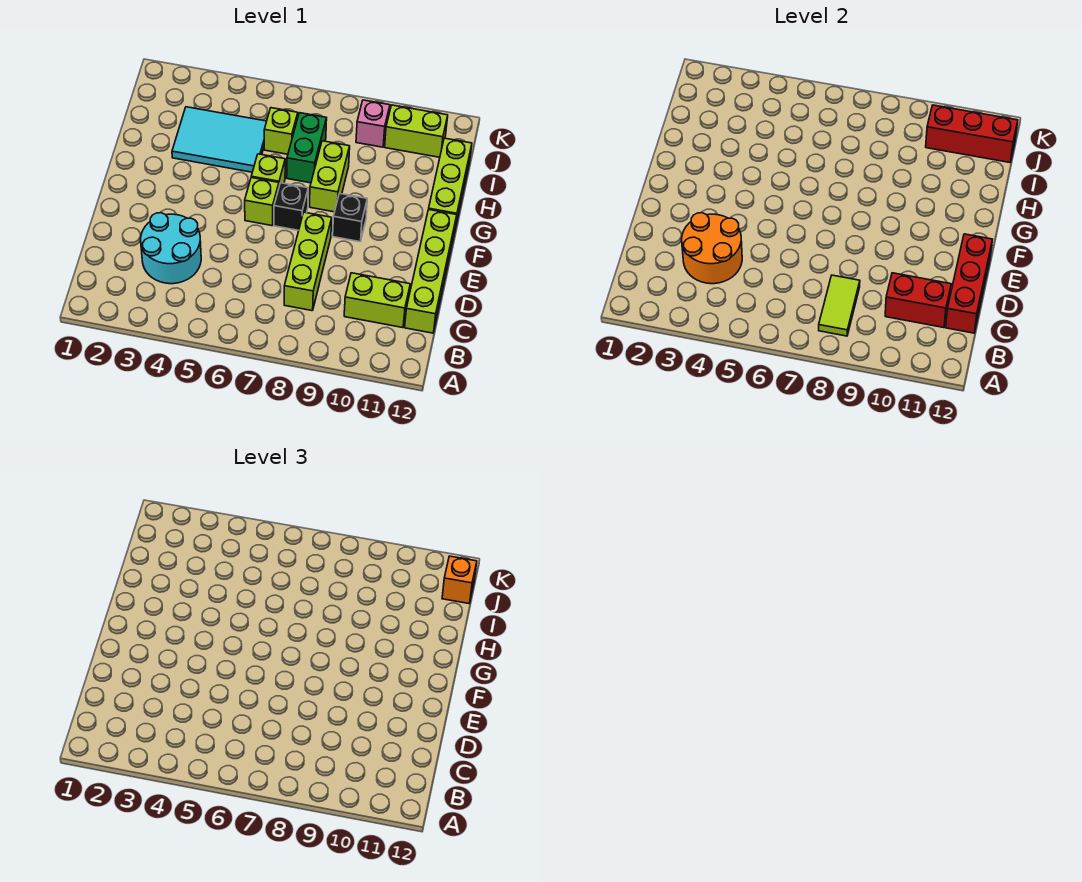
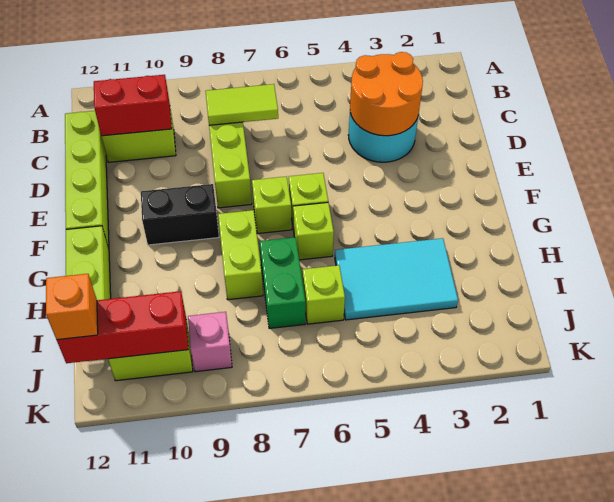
lime tile B8:C8 level 2 -> lime tile C7:C8 level 2
red brick C12:E12 level 2 -> none
black brick F7 level 1 -> lime brick F7 level 1
black brick F9 level 1 -> black brick F9:F10 level 1

